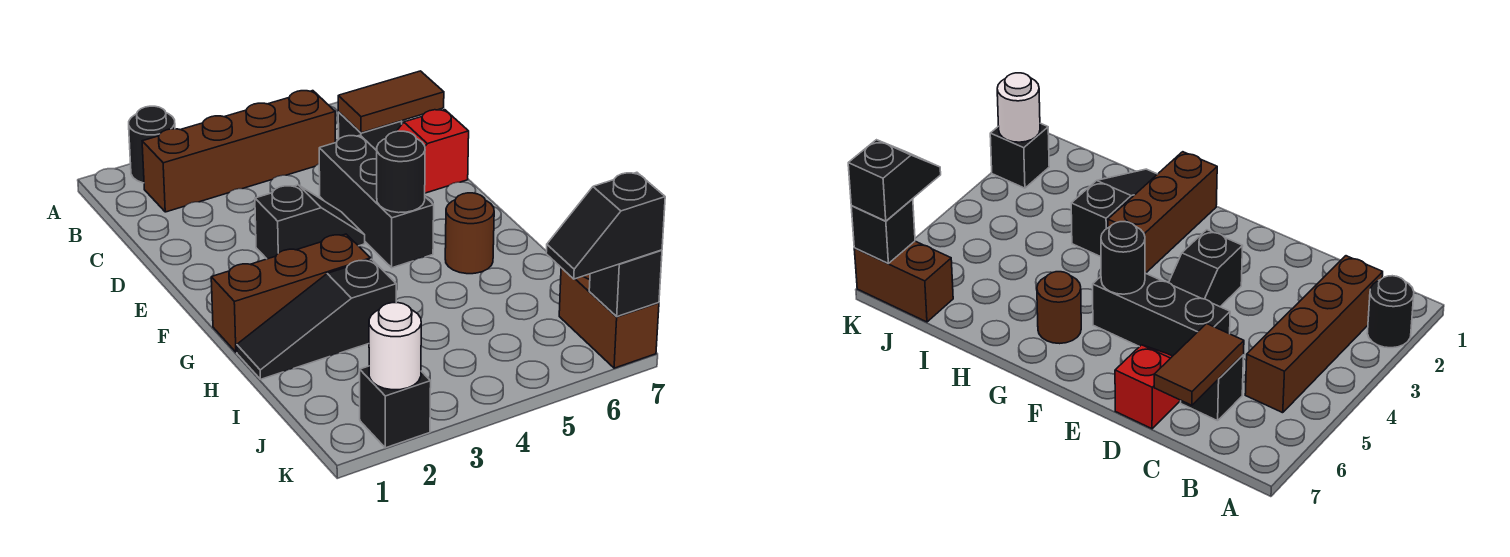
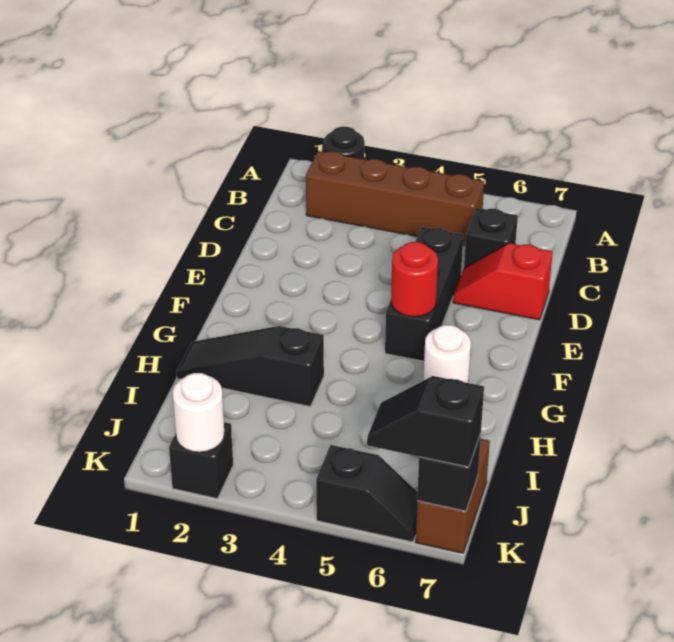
brown tile C6:C7 level 2 -> none
black slope E3:E4 level 1 top 3 -> black slope K5:K6 level 1 top 5
black round brick F5 level 2 -> red round brick F5 level 2
brown brick G1:G3 level 1 -> none
brown round brick G6 level 1 -> white round brick G6 level 1

